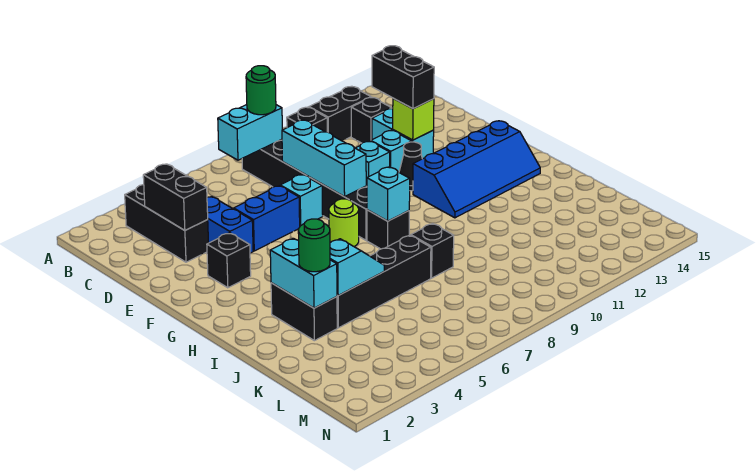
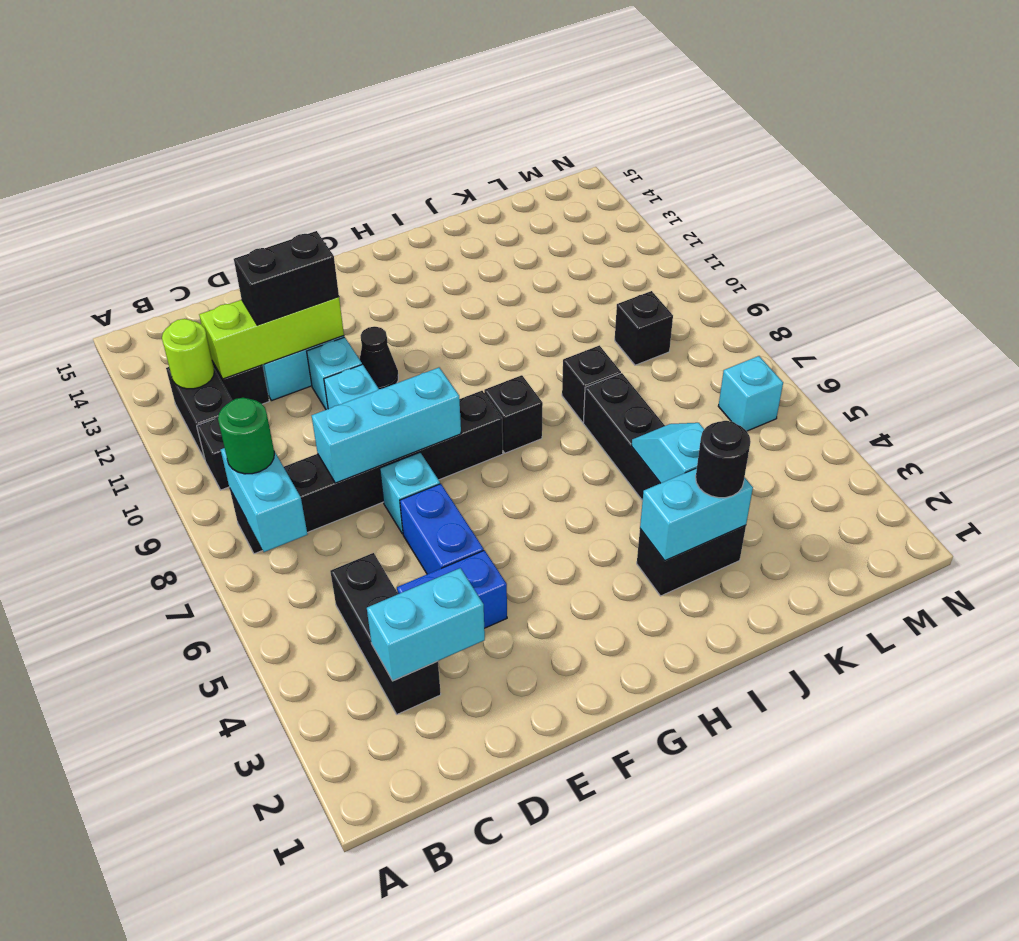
black brick B3:D3 level 1 -> black brick C3:C5 level 1
black brick C3:D3 level 2 -> cyan brick C3:D3 level 2
lime brick E12 level 2 -> lime brick C12:E12 level 2
black brick F3 level 1 -> black brick L9 level 1
lime round brick G7 level 1 -> lime round brick B12 level 2
blue slope G11:H14 level 1 top G -> none
cyan brick H8 level 2 -> cyan brick M6 level 1
green round brick J3 level 3 -> black round brick J3 level 3

